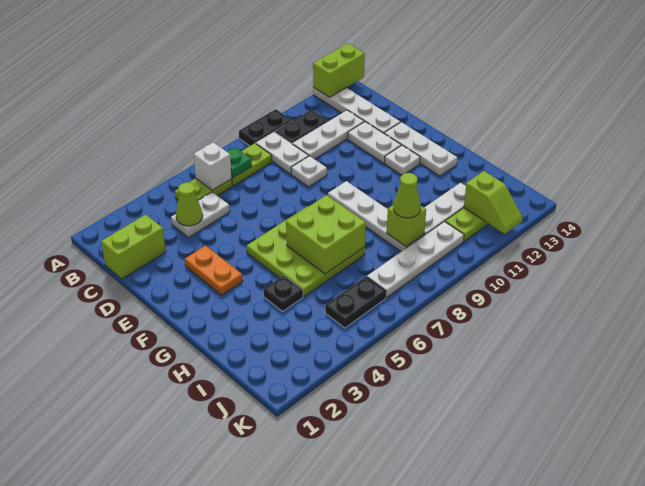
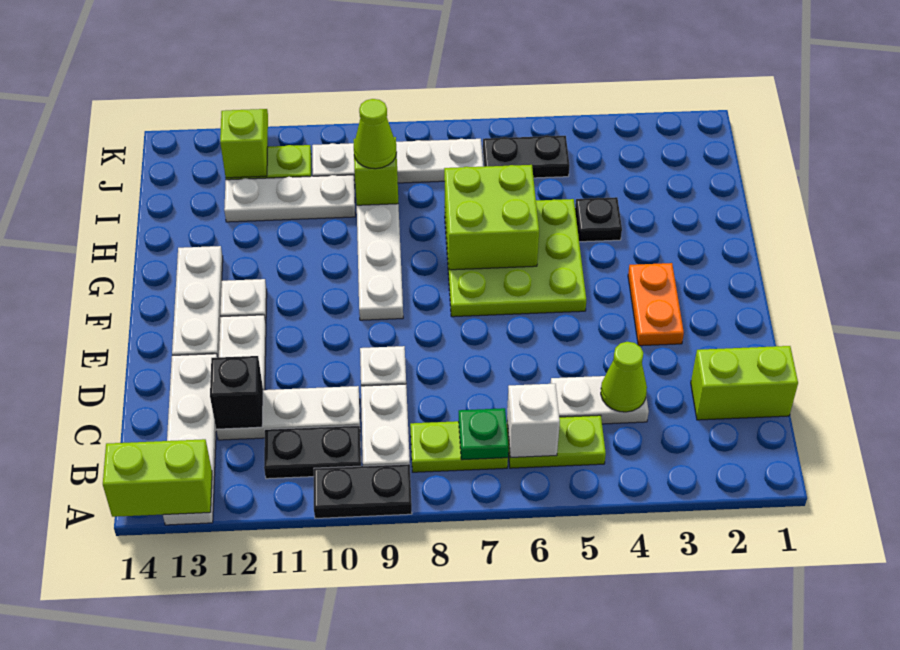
none -> black brick C12 level 2

